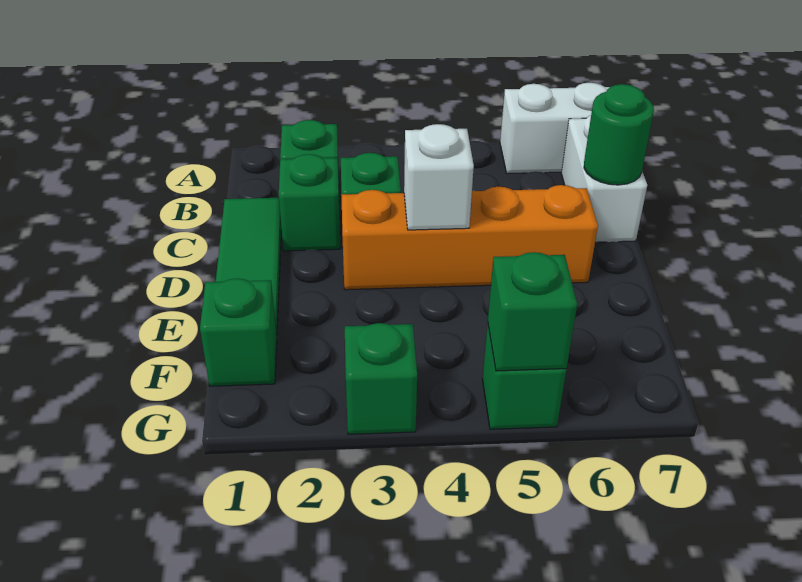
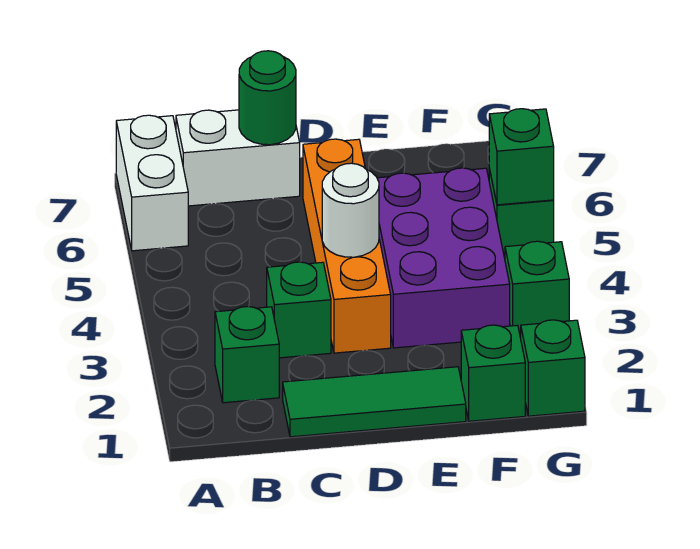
green brick C2 level 1 -> green brick G1 level 1
white brick D4 level 2 -> white round brick D4 level 2
none -> purple brick E3:F5 level 1

